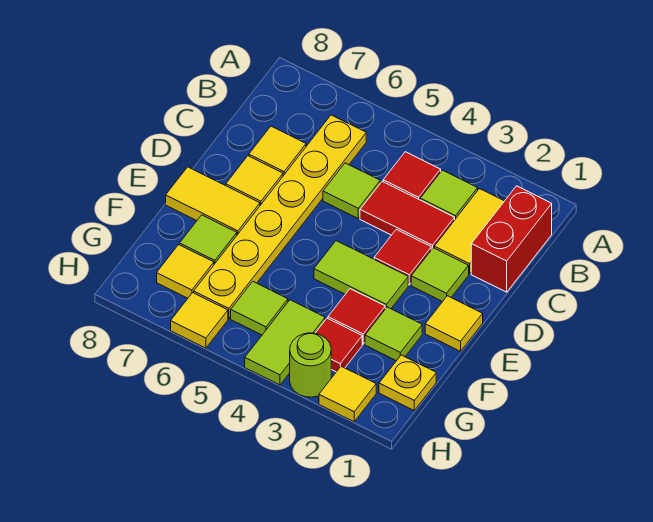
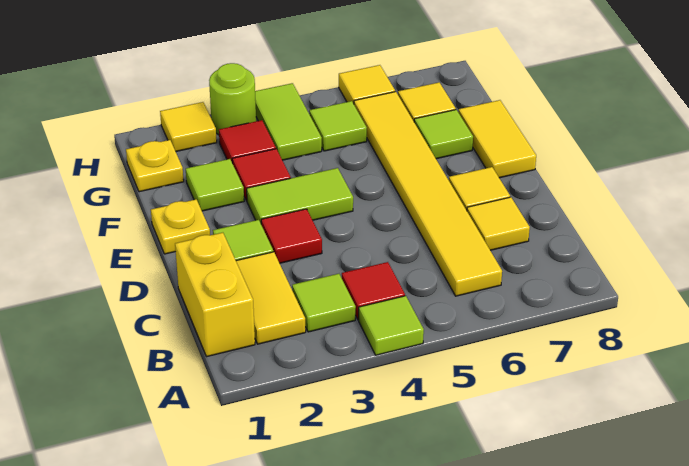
red brick B1:C1 level 1 -> yellow brick B1:C1 level 1
yellow plate B6:G6 level 1 -> yellow tile B6:G6 level 1
red tile C3:C4 level 1 -> none
lime tile C5 level 1 -> lime tile A4 level 1
yellow tile E1 level 1 -> yellow plate E1 level 1
yellow tile E7:E8 level 1 -> yellow tile E8:F8 level 1

